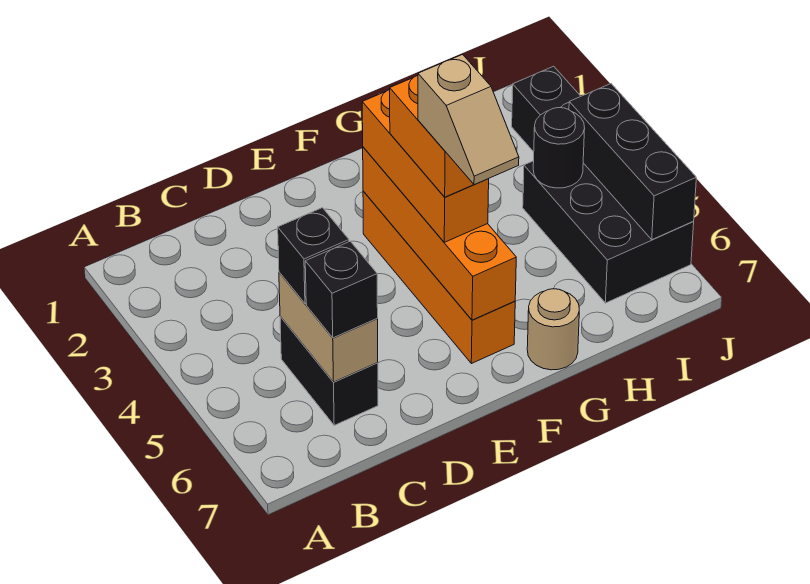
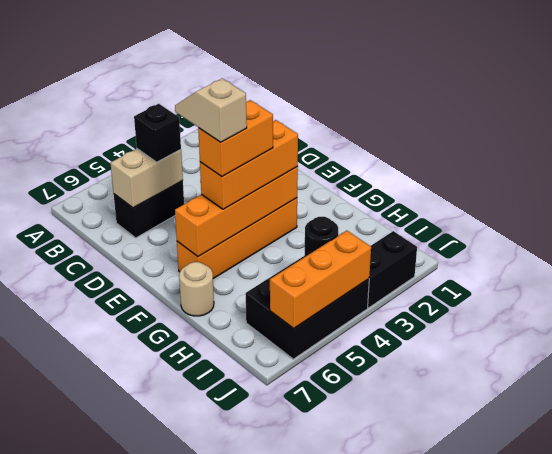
black brick C6 level 3 -> none
tan slope F5:F6 level 5 top 5 -> tan slope E5:F5 level 5 top F
black brick J4:J6 level 2 -> orange brick J4:J6 level 2

